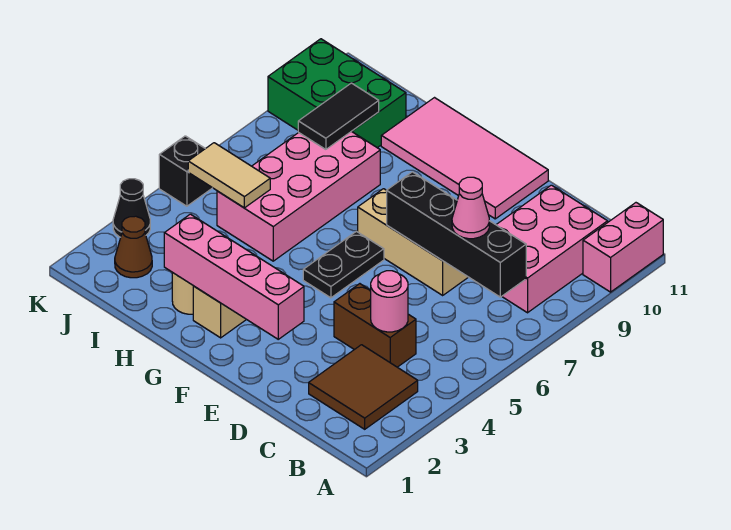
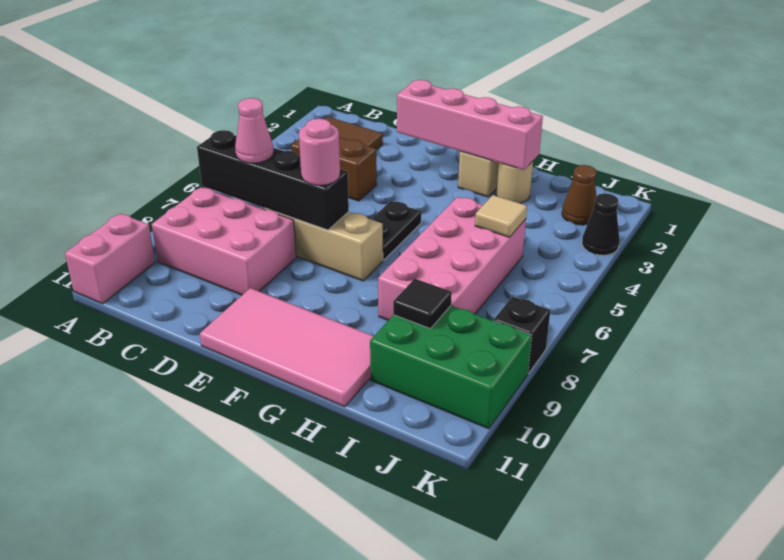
pink brick B8:C10 level 1 -> pink brick B8:D9 level 1
pink round brick C4 level 2 -> pink round brick E7 level 3
tan tile I5:J5 level 2 -> tan tile I5 level 2
black tile I8:I9 level 2 -> black tile I9 level 2
black brick K5 level 1 -> black brick K8 level 1

